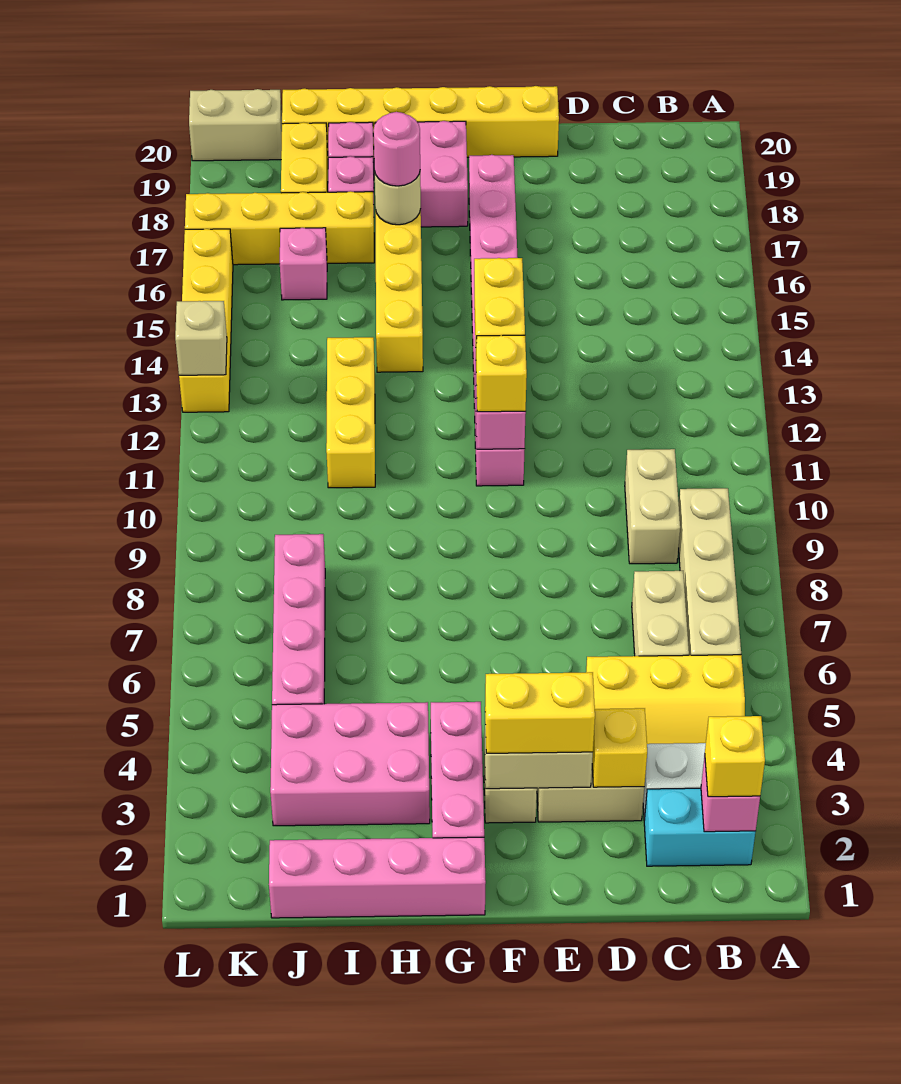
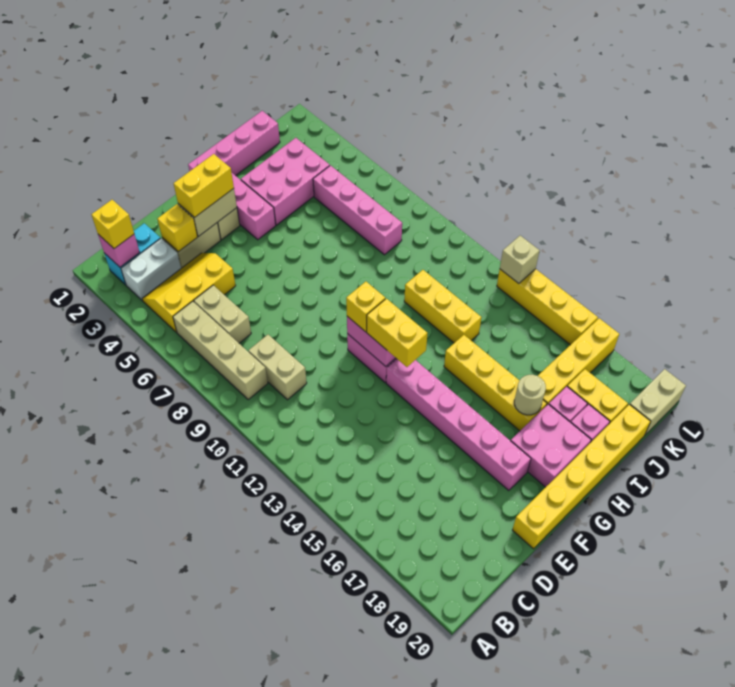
pink round brick H17 level 3 -> none
pink brick J16 level 1 -> none

